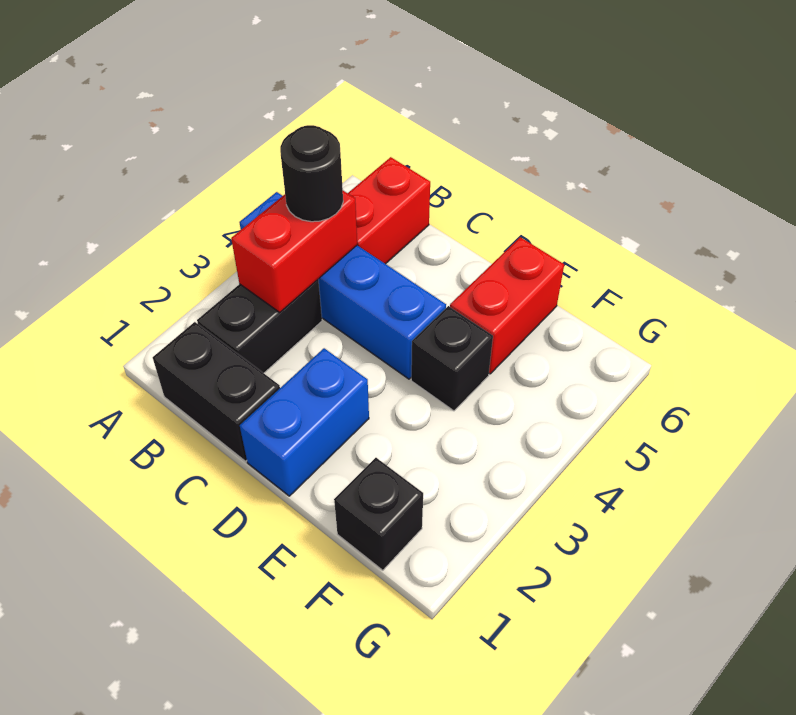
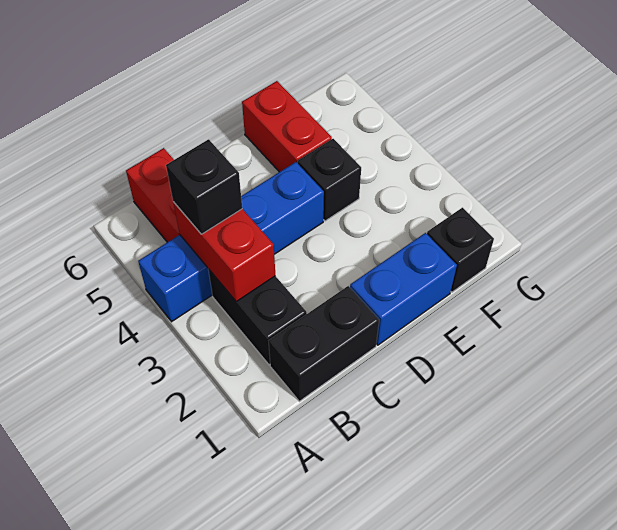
black round brick B4 level 3 -> black brick B4 level 3
blue brick D1:D2 level 1 -> blue brick D1:E1 level 1

